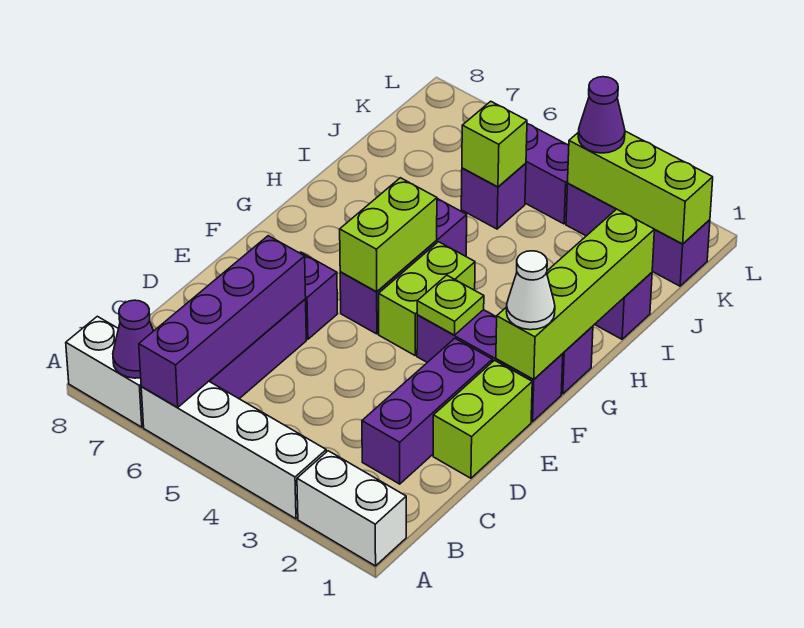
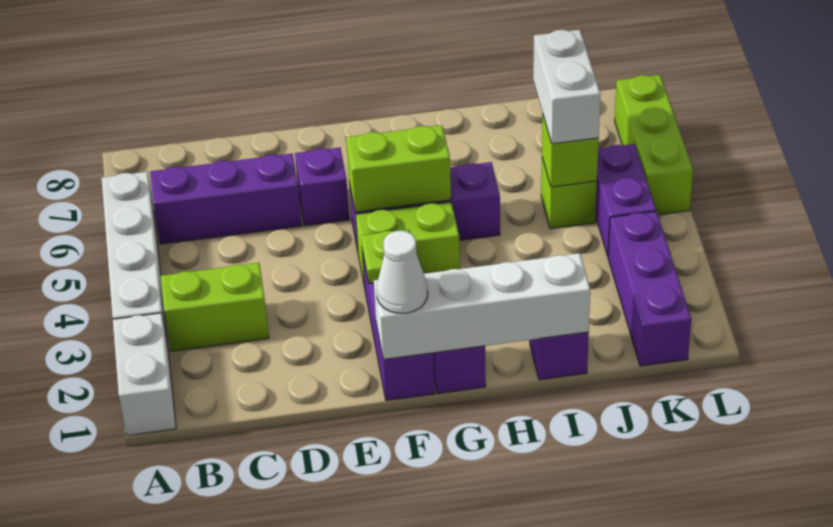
purple brick A6:D6 level 2 -> none
white brick A7:A8 level 1 -> white brick J5:J6 level 3
purple cone A7 level 2 -> none
purple brick C2:E2 level 1 -> none
lime brick D1:E1 level 1 -> lime brick B3:C3 level 1
lime brick F1:I1 level 2 -> white brick F1:I1 level 2
purple brick J5 level 1 -> lime brick J5 level 1
lime brick K1:K3 level 2 -> lime brick L5:L7 level 1
purple cone K3 level 3 -> none

